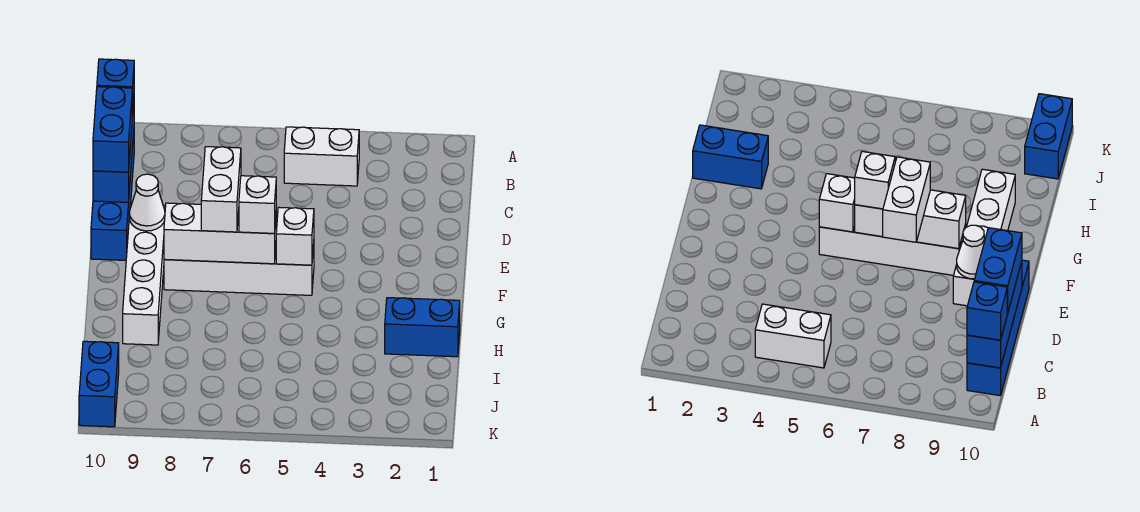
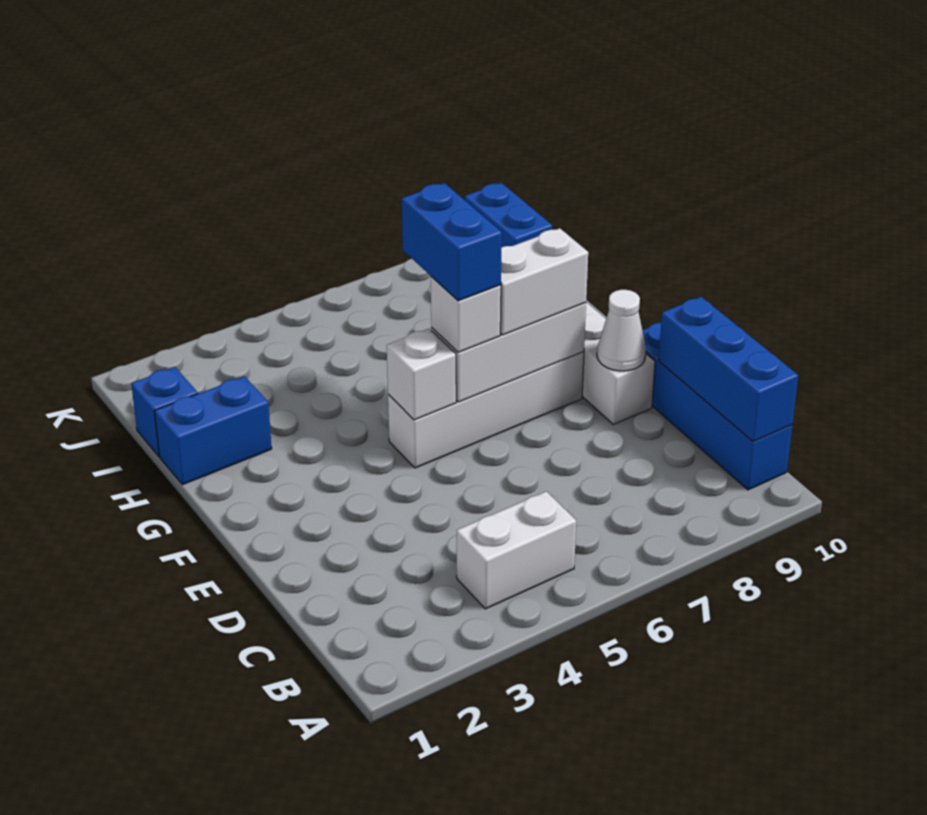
blue brick B10 level 3 -> blue brick I1 level 1
blue brick C10:D10 level 3 -> blue brick F6:G6 level 4
white brick E7:F7 level 3 -> white brick F7:F8 level 3

